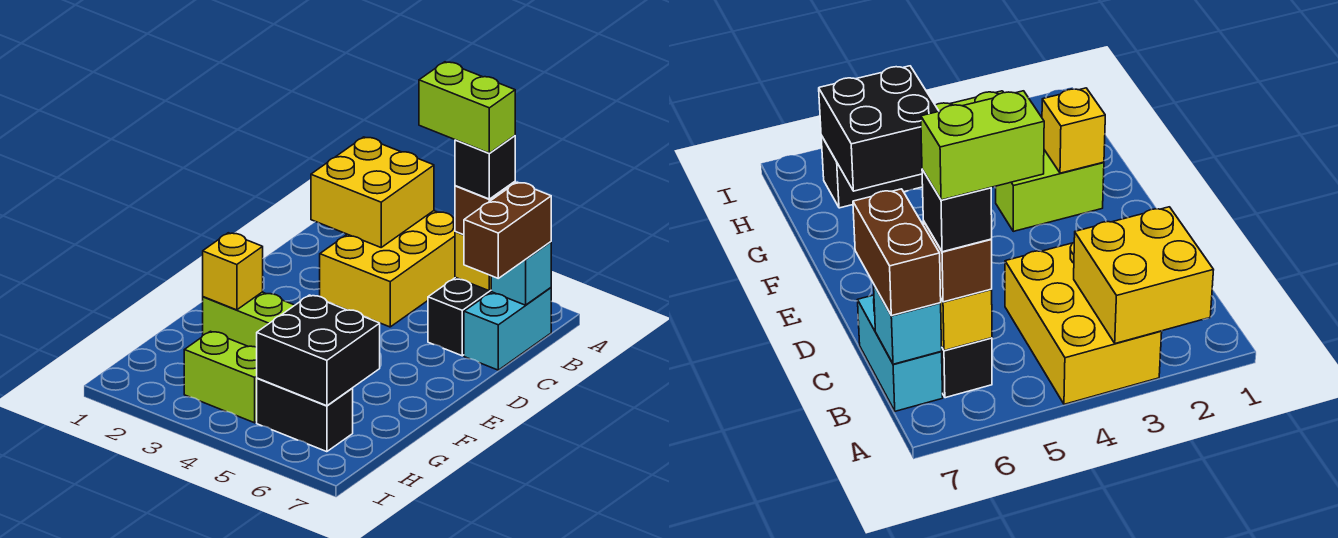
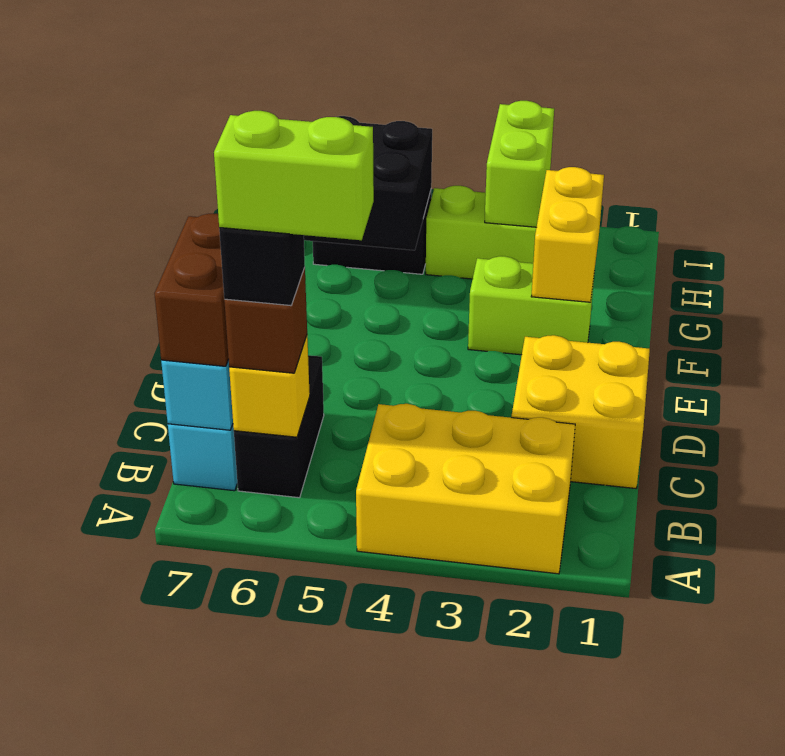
yellow brick A2:B3 level 2 -> yellow brick C1:D2 level 1
yellow brick A3:C4 level 1 -> yellow brick A2:B4 level 1
yellow brick F2 level 2 -> yellow brick F2:G2 level 2
none -> lime brick H3:I3 level 2

